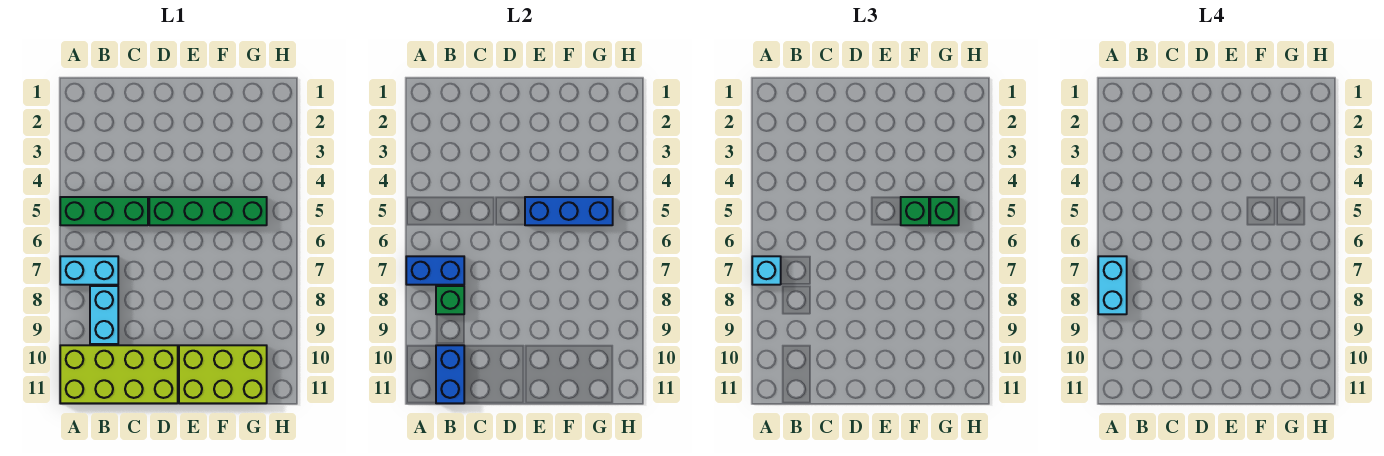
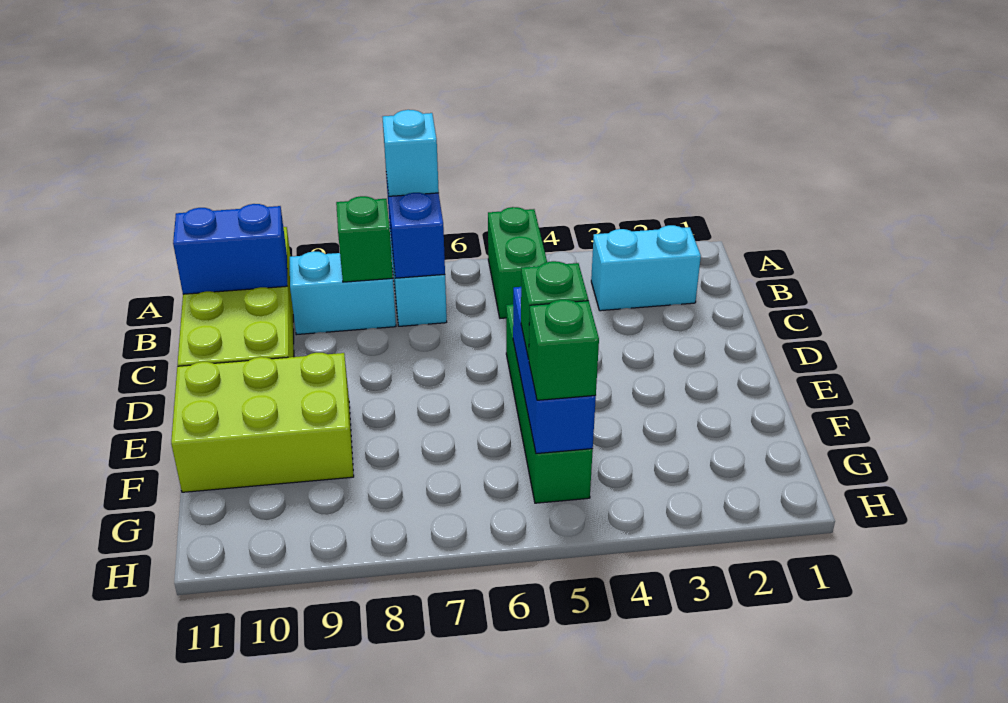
green brick A5:C5 level 1 -> green brick A5:B5 level 1
cyan brick A7:A8 level 4 -> cyan brick B2:B3 level 1
lime brick E10:G11 level 1 -> lime brick E9:F11 level 1

